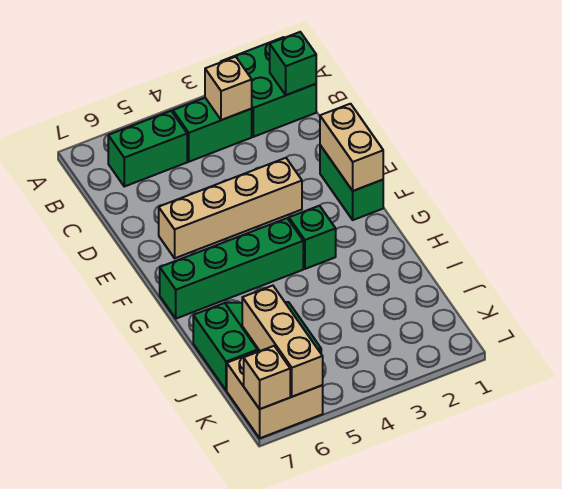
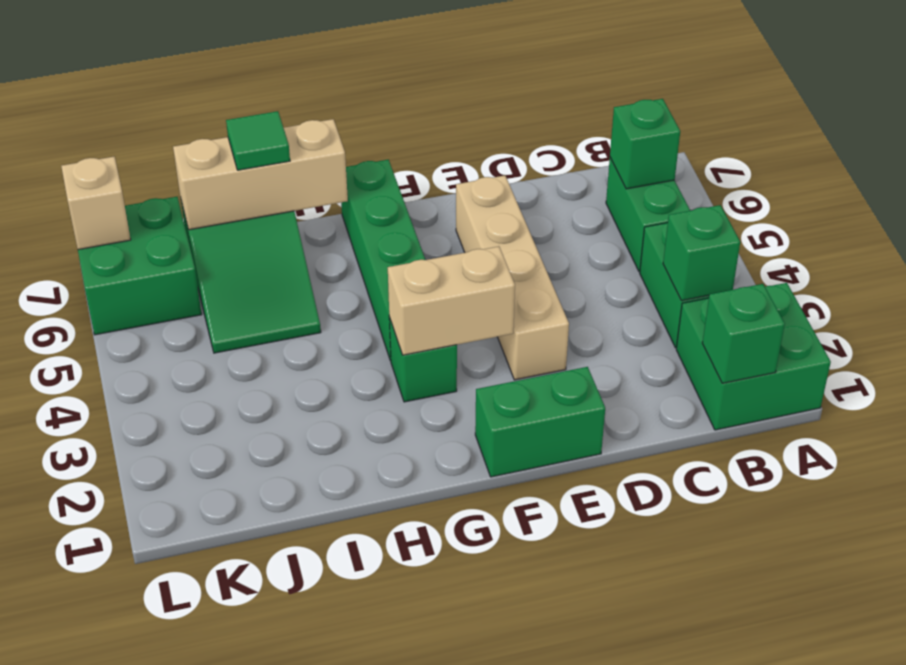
tan brick B3 level 2 -> green brick B3 level 2
none -> green brick B6 level 2
tan brick E1:F1 level 2 -> tan brick F3:G3 level 2
none -> green tile I7 level 3
tan brick J6:L6 level 2 -> tan brick H7:J7 level 2
tan brick K6:L7 level 1 -> green brick K6:L7 level 1

